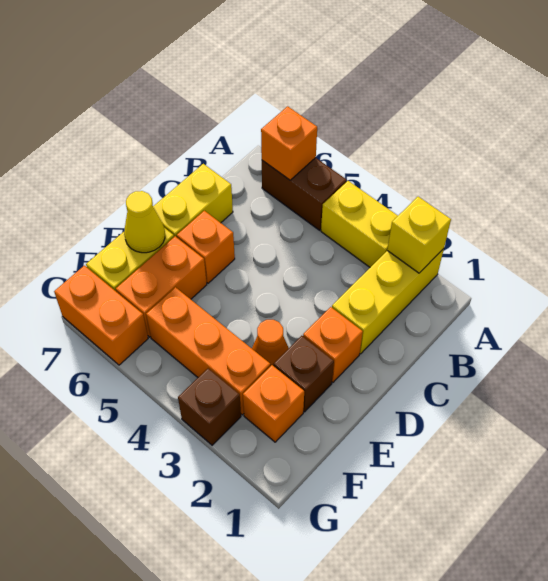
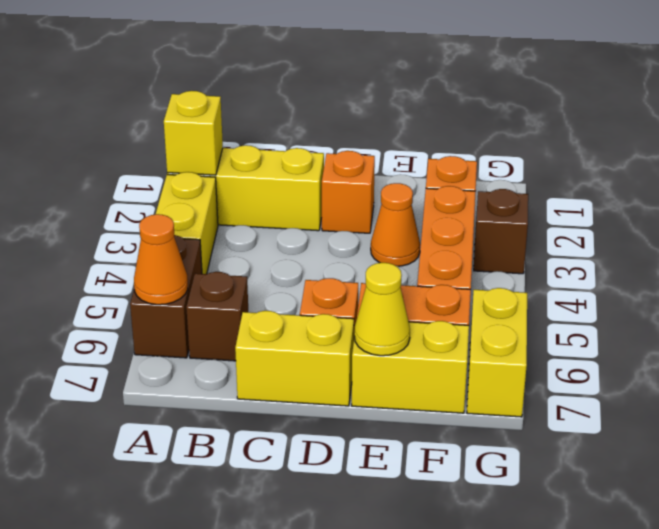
orange brick A6 level 2 -> orange cone A6 level 2
brown brick E2 level 1 -> brown brick B6 level 1
orange brick G6:G7 level 1 -> yellow brick G6:G7 level 1

